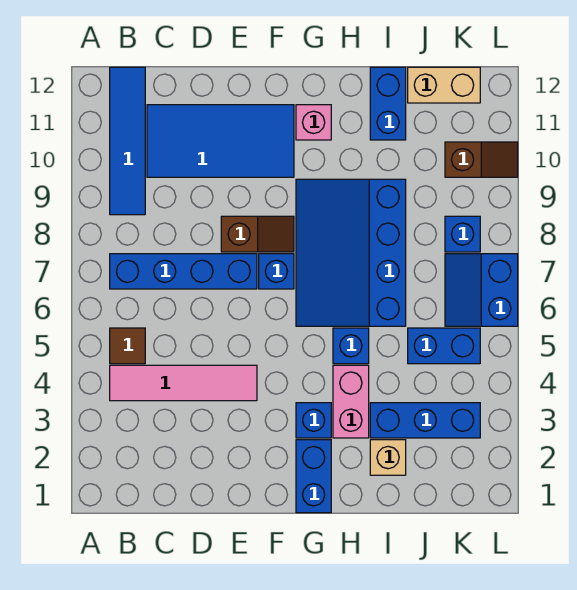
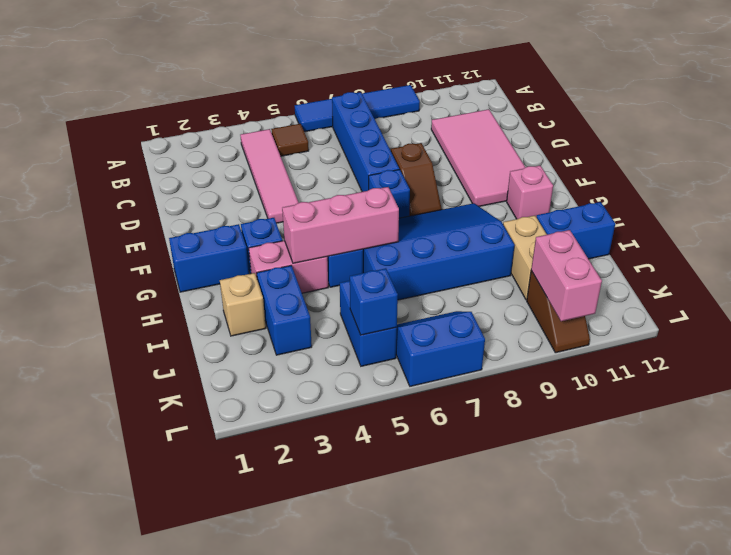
blue tile B9:B12 level 1 -> blue tile A6:A9 level 1
blue tile C10:F11 level 1 -> pink tile C10:F11 level 1
none -> pink brick H4:H6 level 2
blue brick I3:K3 level 1 -> blue brick I3:J3 level 1
tan brick J12:K12 level 1 -> tan brick I10:J10 level 1
blue brick K8 level 1 -> blue brick K5 level 2
none -> pink brick K10:L10 level 2

